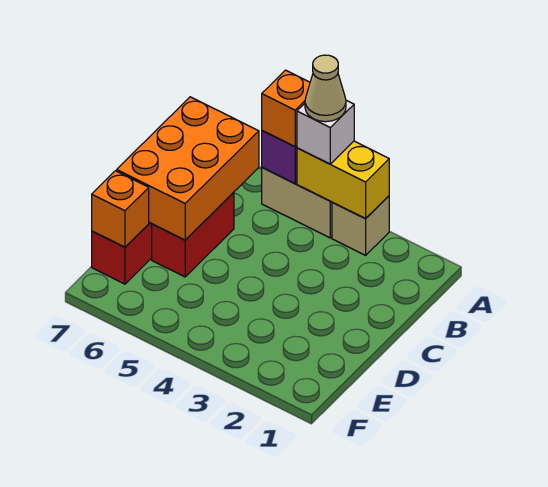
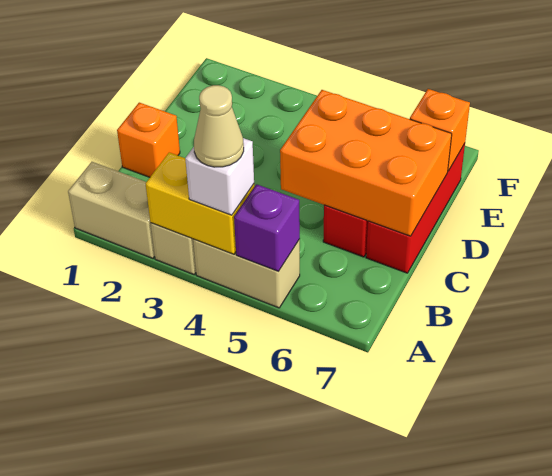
none -> tan brick A1:A2 level 1
orange brick A5 level 3 -> orange brick C1 level 1
orange brick B6:D7 level 2 -> orange brick C5:D7 level 2

